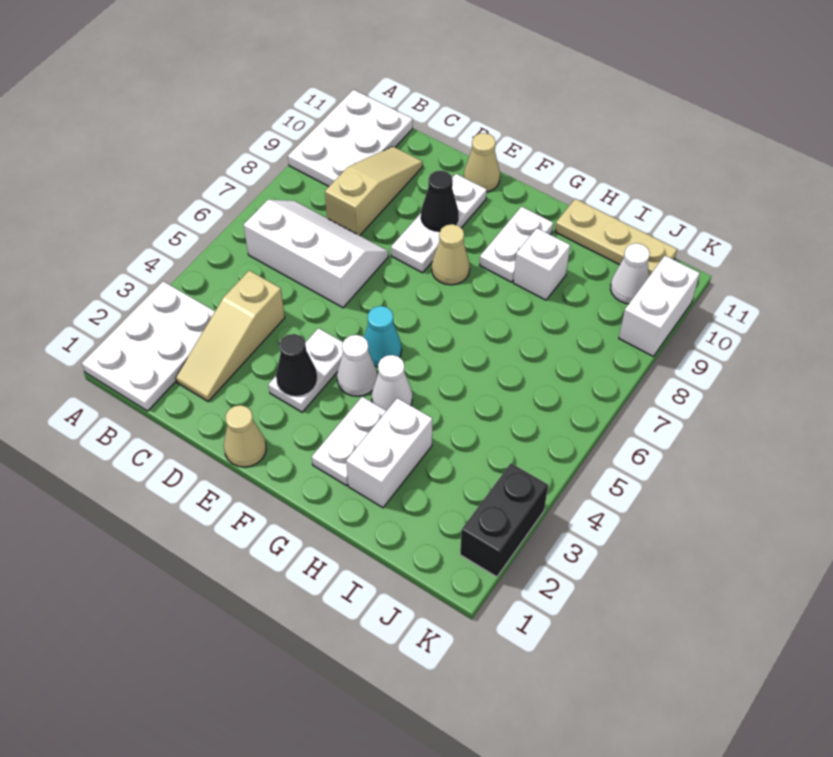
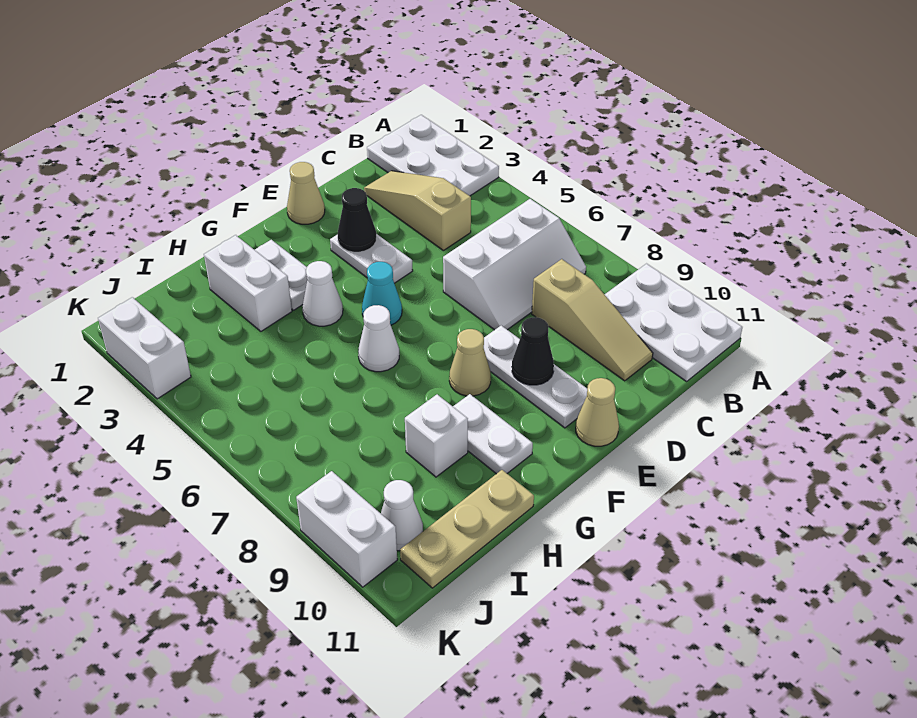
white cone F4 level 1 -> white cone G6 level 1
black brick K2:K3 level 1 -> white brick K2:K3 level 1

